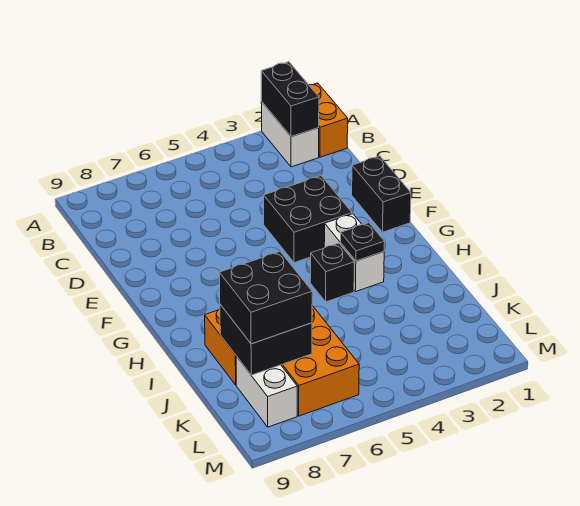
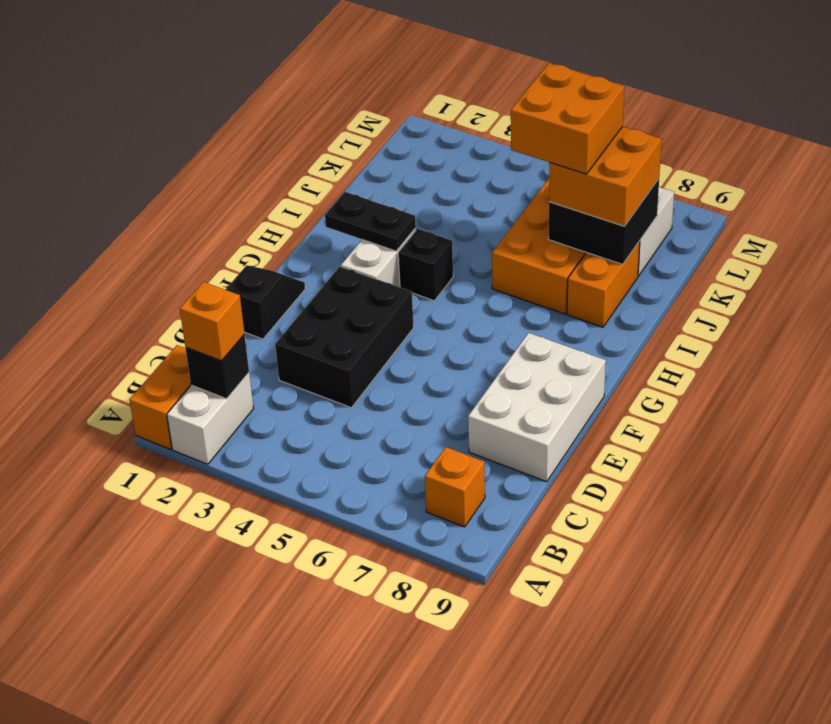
black brick A2:B2 level 2 -> black brick B2 level 2
none -> orange brick B2 level 3
none -> orange brick B8 level 1
none -> white brick D8:F9 level 1
black brick E1:F1 level 1 -> black slope E1:F1 level 1 top E
black brick E3:F4 level 1 -> black brick D3:F4 level 1
black plate H3 level 2 -> black plate H2:H3 level 2
none -> orange brick J6:K7 level 4
black brick J7:K8 level 3 -> orange brick J7:K8 level 3

